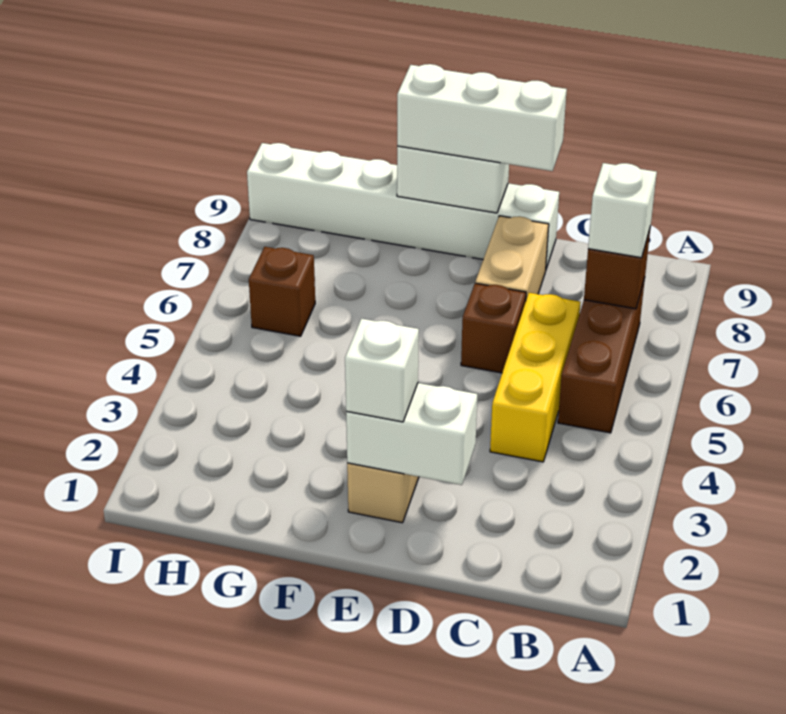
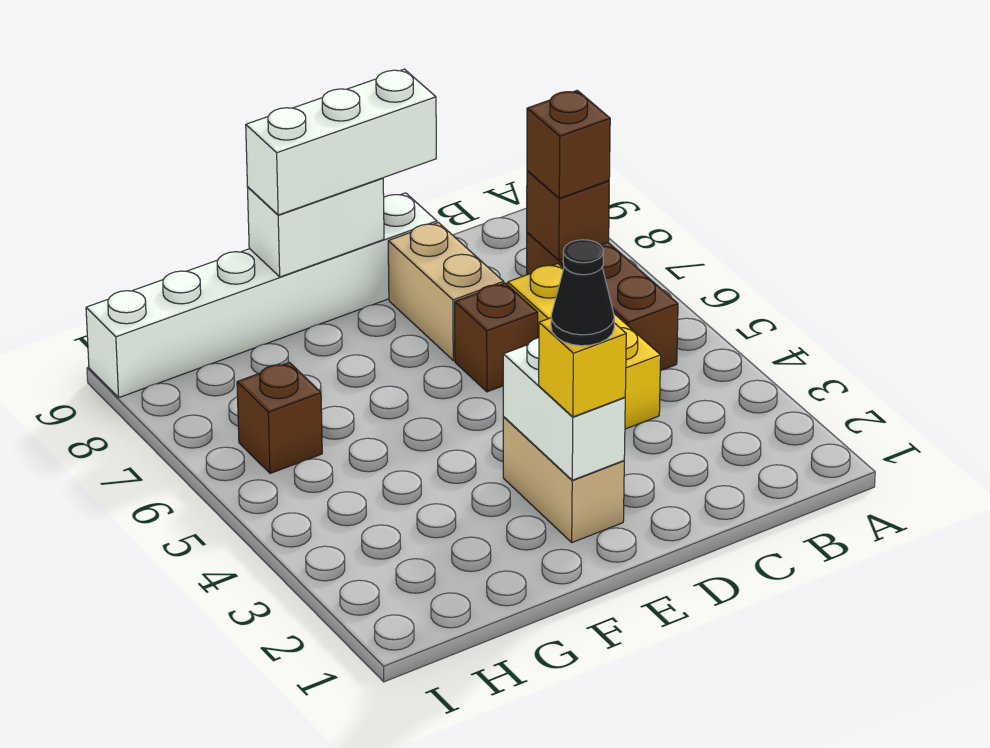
white brick B7 level 3 -> brown brick B7 level 3
white brick D2:E2 level 2 -> white brick E2:E3 level 2
white brick E2 level 3 -> yellow brick E2 level 3
none -> black cone E2 level 4

